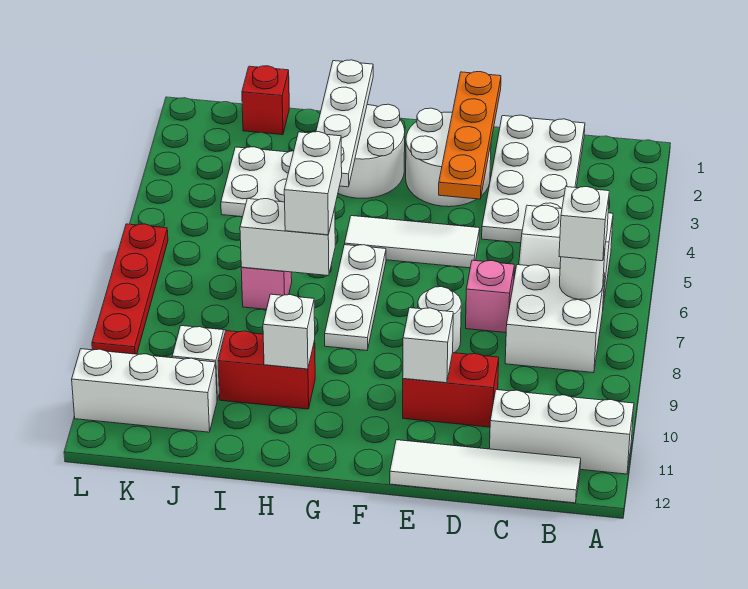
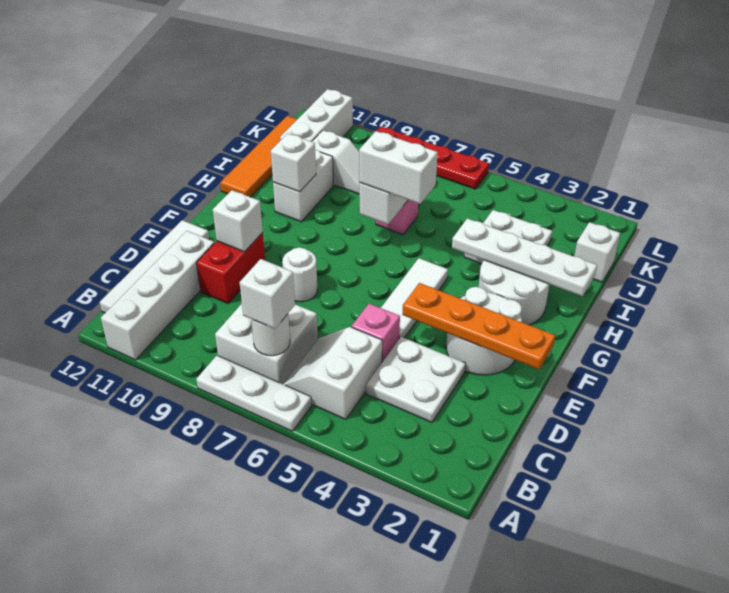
white brick A11:C11 level 1 -> white brick A11:D11 level 1
white plate C1:D4 level 1 -> white plate C3:D4 level 1
pink brick D7 level 1 -> pink brick D5 level 1
white plate G6:G8 level 1 -> white plate A6:A8 level 1
red brick H10:I10 level 1 -> white brick H10:I10 level 1
none -> orange tile H12:K12 level 1
red brick J1 level 1 -> white brick J1 level 1

